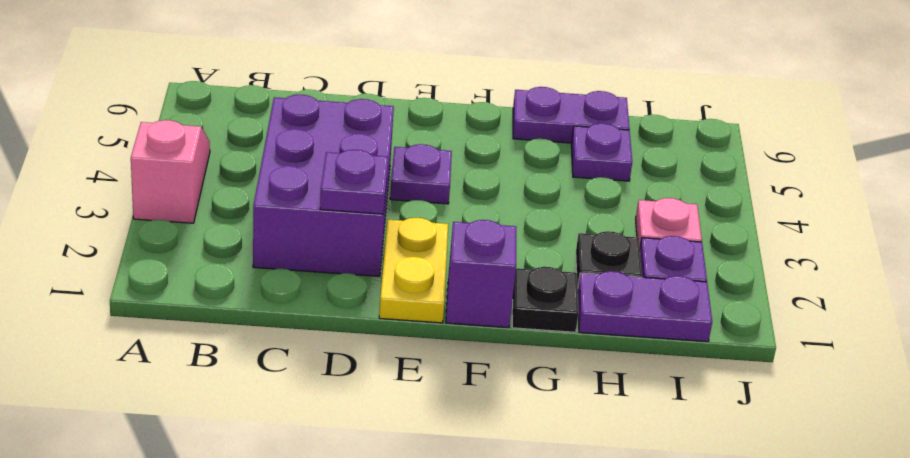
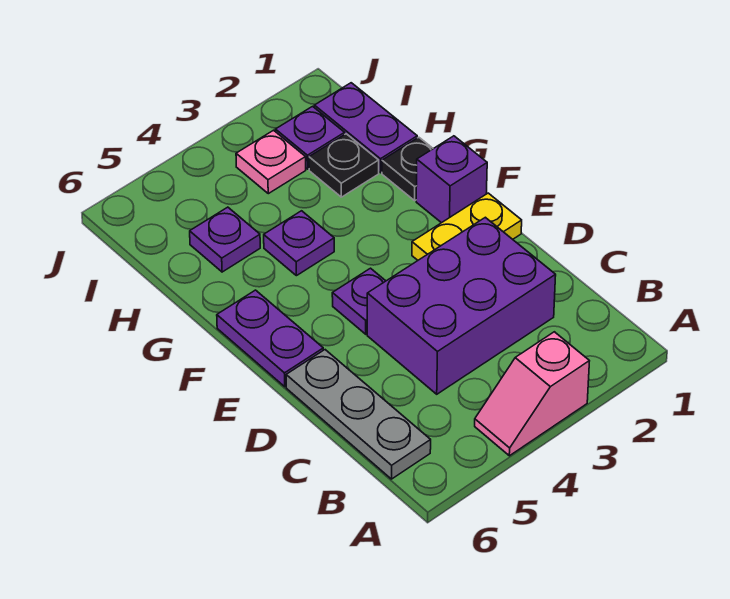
none -> grey plate B6:D6 level 1
purple plate D2 level 2 -> purple plate G4 level 1
purple plate G6:H6 level 1 -> purple plate E6:F6 level 1

